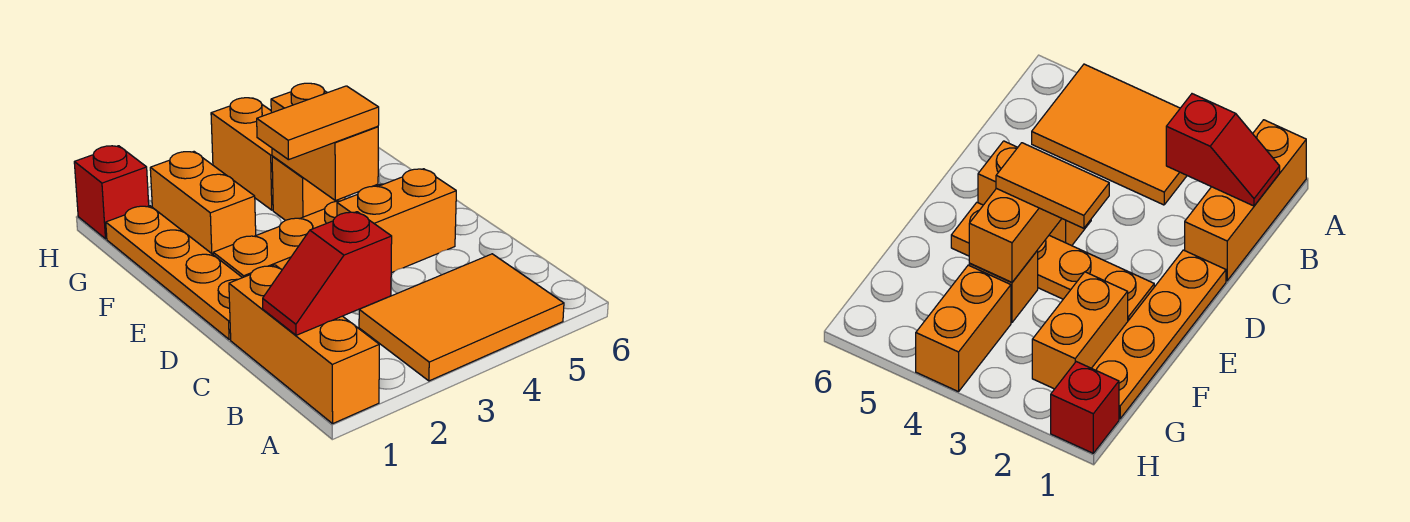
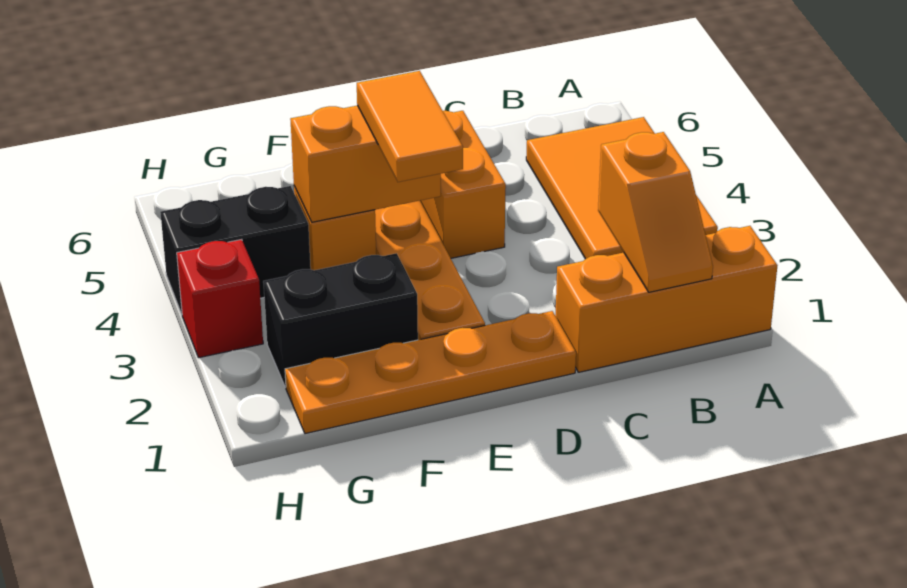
red slope B1:B2 level 2 top 2 -> orange slope B1:B2 level 2 top 2
orange brick F2:G2 level 1 -> black brick F2:G2 level 1
orange brick G4:H4 level 1 -> black brick G4:H4 level 1
red brick H1 level 1 -> red brick H3 level 1

